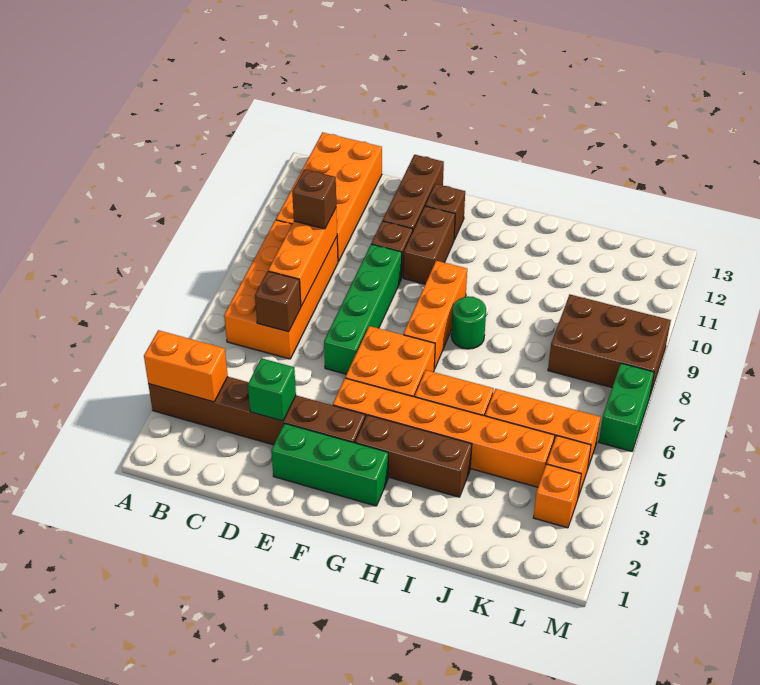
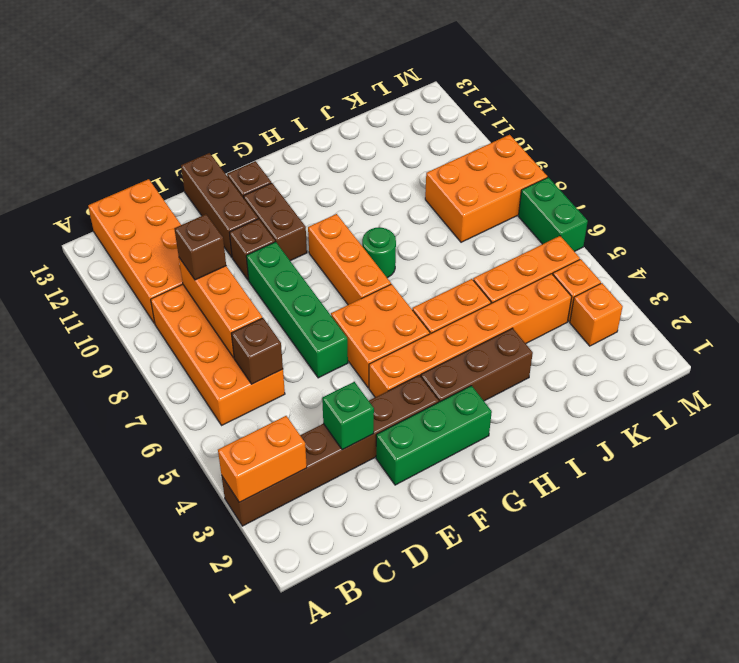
brown brick K8:M9 level 1 -> orange brick K8:M9 level 1

